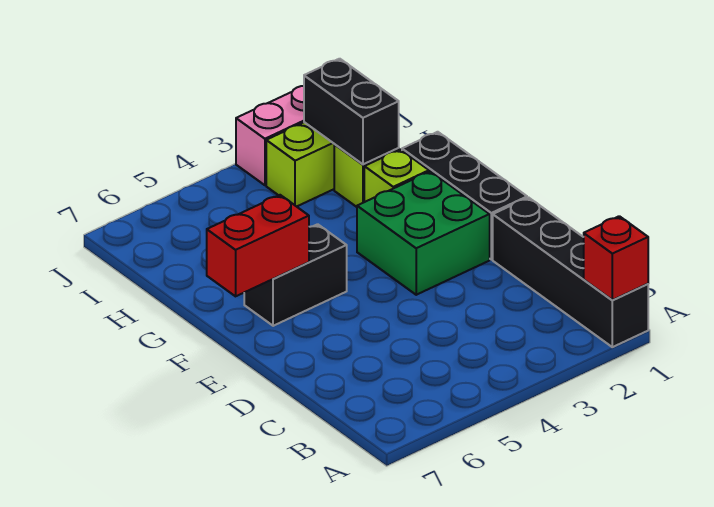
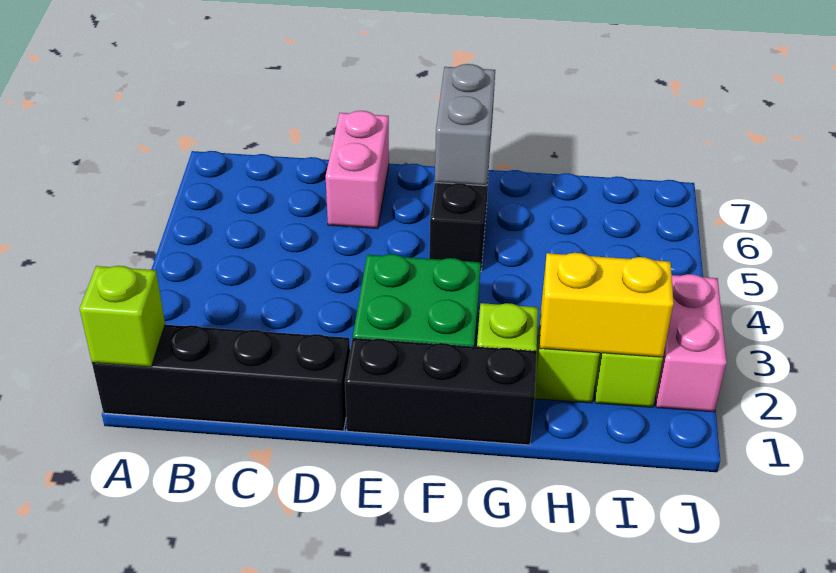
red brick A1 level 2 -> lime brick A1 level 2
none -> pink brick D6:D7 level 1
red brick F6:F7 level 2 -> grey brick F6:F7 level 2
black brick H2:I2 level 2 -> yellow brick H2:I2 level 2

